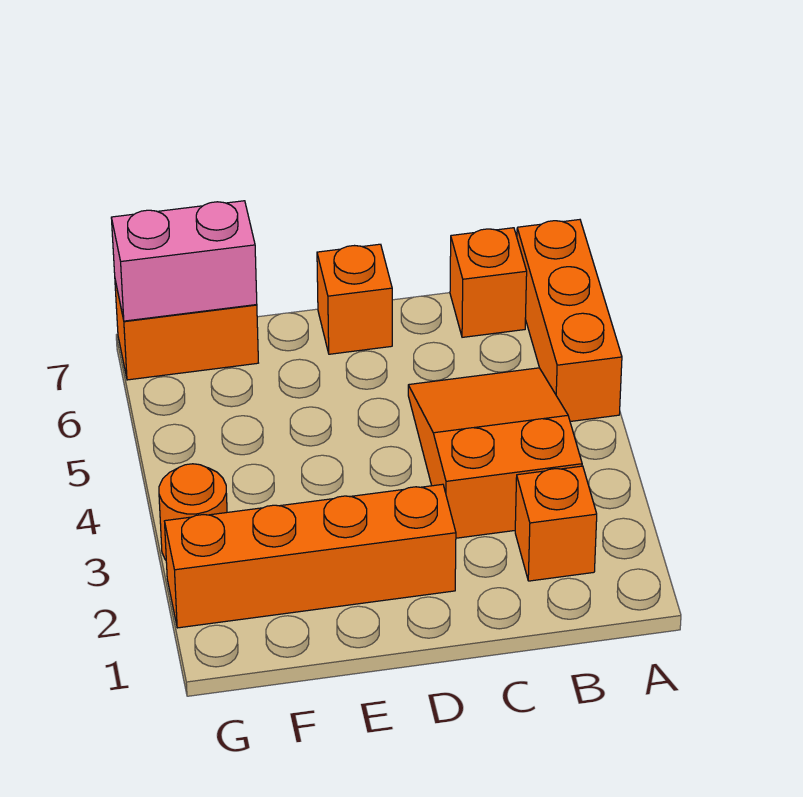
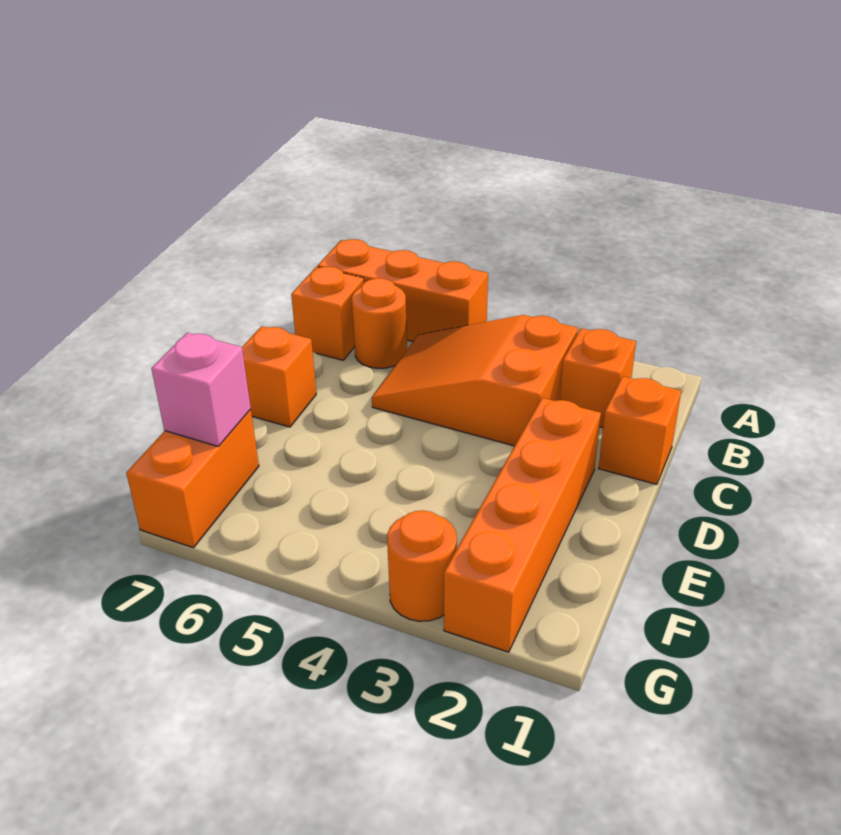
none -> orange round brick B6 level 1
none -> orange brick C1 level 1
pink brick F7:G7 level 2 -> pink brick F7 level 2

